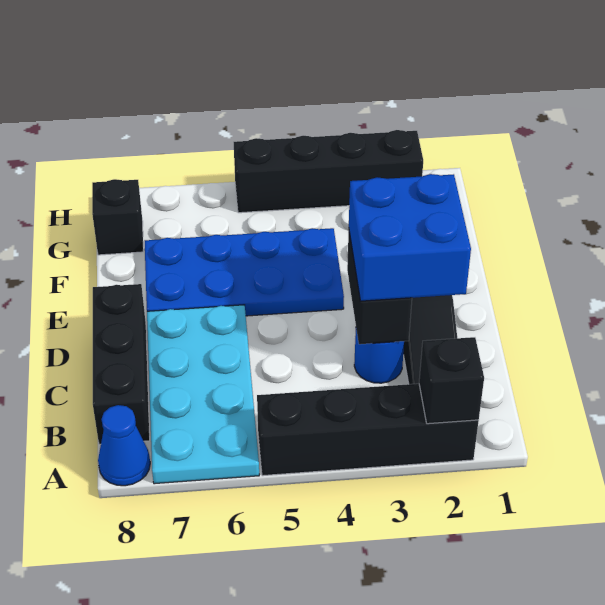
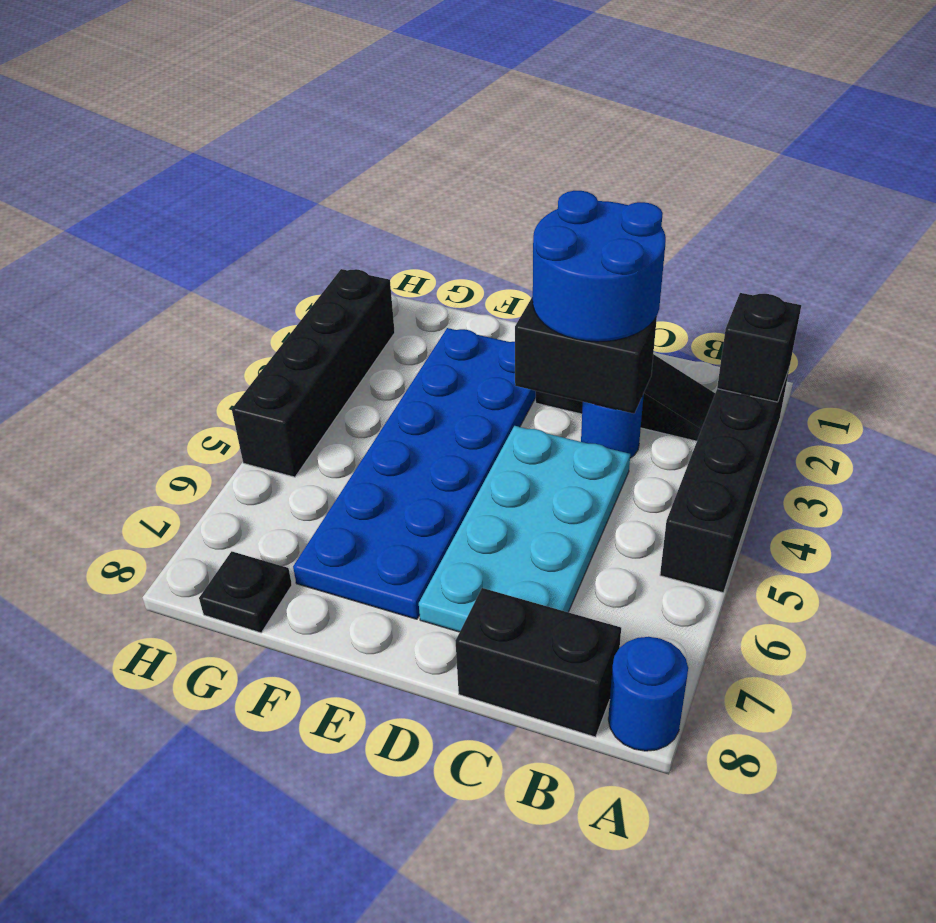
cyan plate A6:D7 level 1 -> cyan plate C4:D7 level 1
blue cone A8 level 1 -> blue round brick A8 level 1
black brick B8:D8 level 1 -> black brick B8:C8 level 1
blue brick C2:D3 level 3 -> blue round brick C2:D3 level 3
blue plate E4:F7 level 1 -> blue plate E2:F7 level 1
black brick G8 level 1 -> black plate G8 level 1

